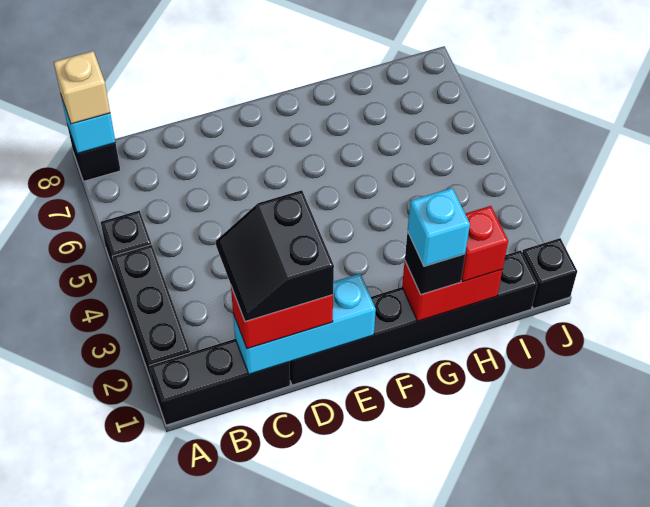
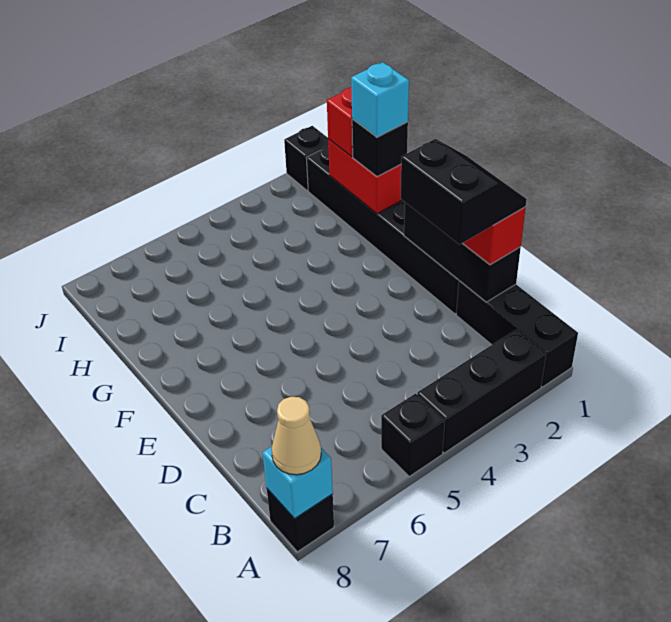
tan brick A8 level 3 -> tan cone A8 level 3
cyan brick C1:E1 level 2 -> black brick C1:E1 level 2
black slope C1:D2 level 4 top D -> black slope C1:D2 level 4 top 2

